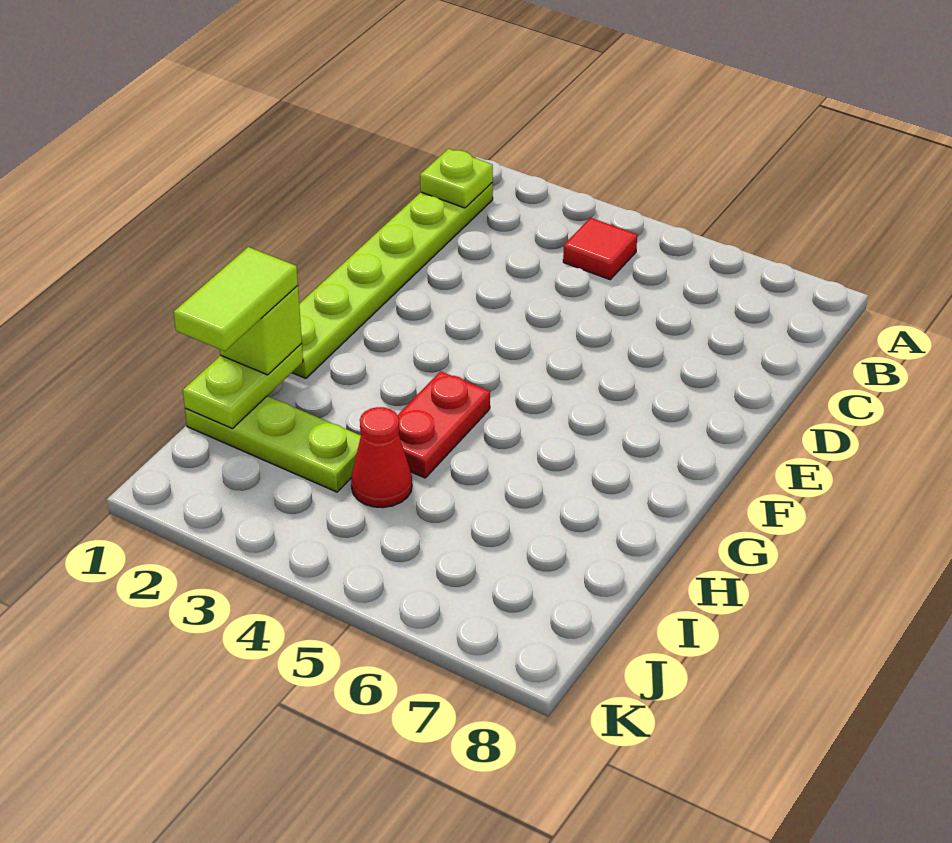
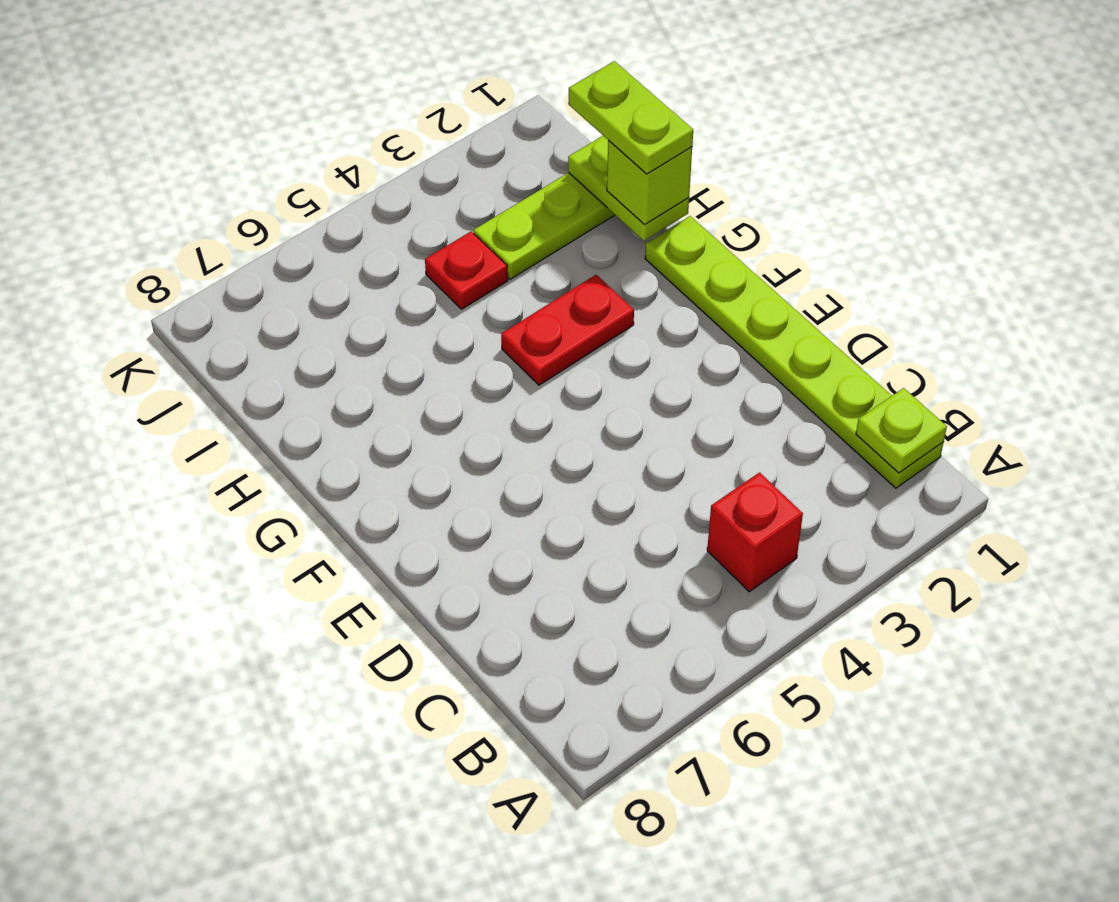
red tile B4 level 1 -> red brick B4 level 1
red plate G4:H4 level 1 -> red plate G3:G4 level 1
lime tile H1:I1 level 4 -> lime plate H1:I1 level 4
red cone I4 level 1 -> red plate I4 level 1

